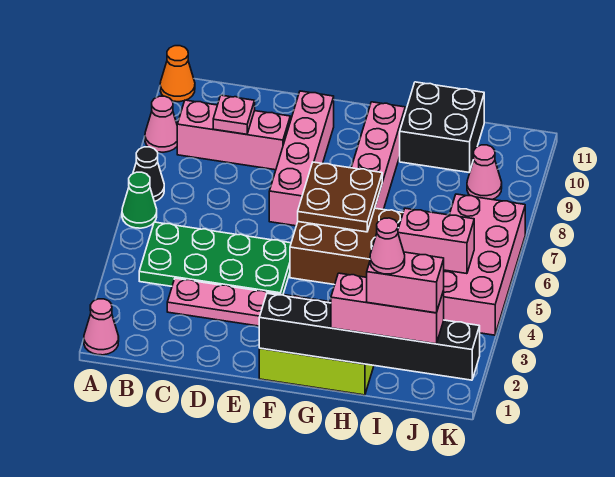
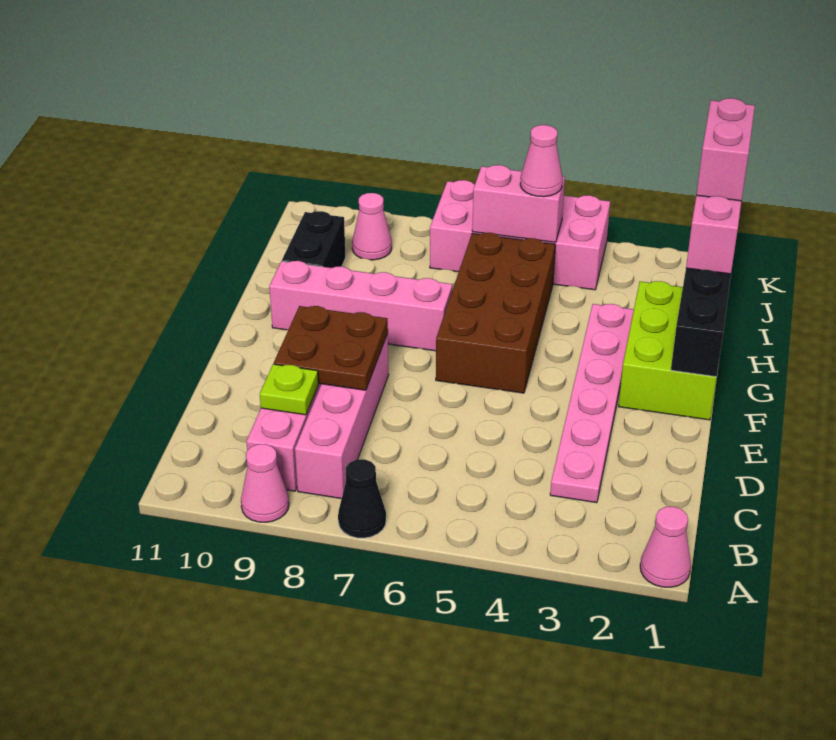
green cone A6 level 1 -> none
orange cone A11 level 1 -> none
green plate B4:E5 level 1 -> none
pink plate C9 level 2 -> lime plate C9 level 2
pink brick E7:E10 level 1 -> pink brick B8:E8 level 1
brown plate F6:G7 level 2 -> brown plate D8:E9 level 2
black brick H10:I11 level 1 -> black brick H10:I10 level 1
pink cone I1 level 5 -> pink cone J5 level 3
pink brick I5:J5 level 2 -> pink brick J5:J6 level 2

